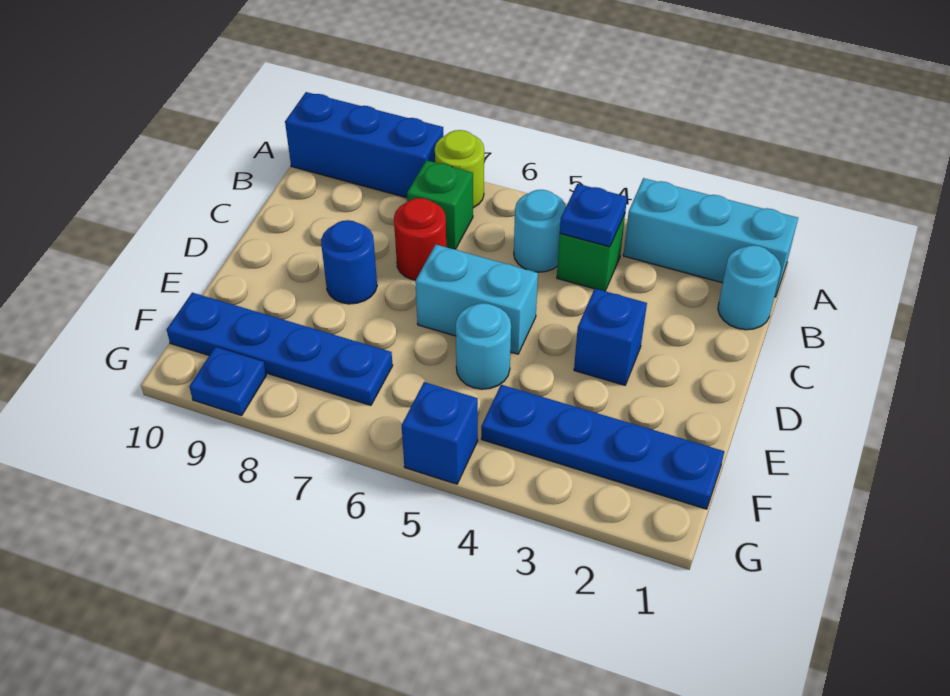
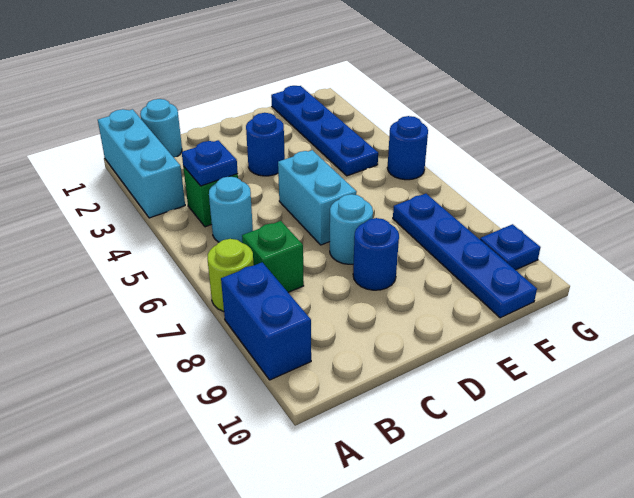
blue brick A8:A10 level 1 -> blue brick A8:A9 level 1
red round brick C7 level 1 -> none
blue brick D3 level 1 -> blue round brick D3 level 1
cyan round brick E5 level 1 -> cyan round brick D7 level 1
blue brick G5 level 1 -> blue round brick G5 level 1

